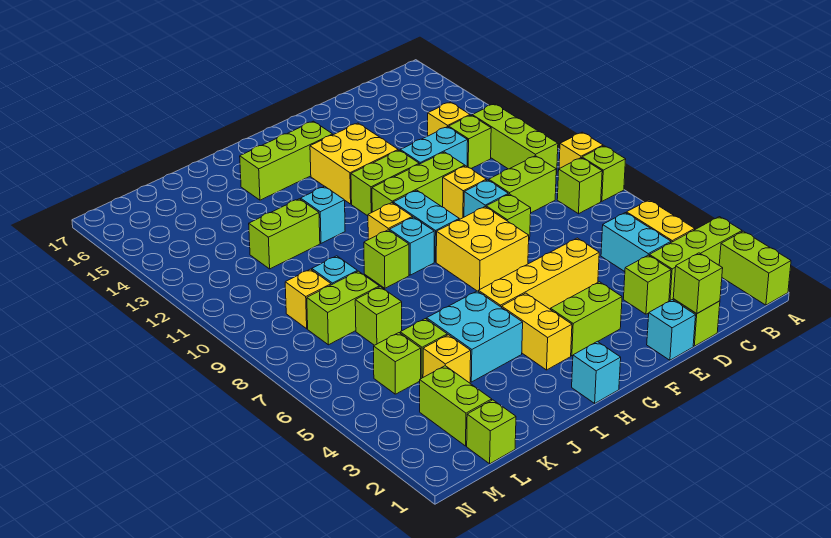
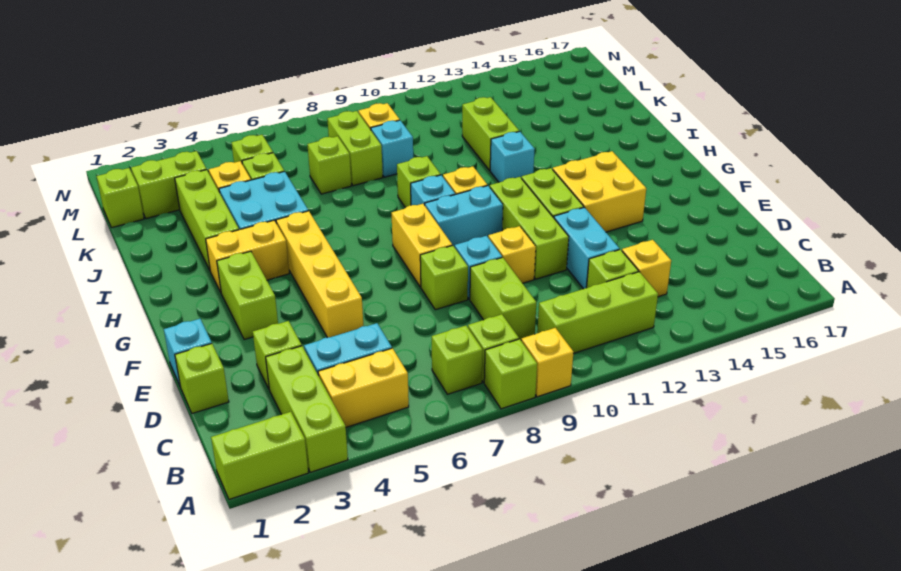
lime brick D1 level 2 -> lime brick B7 level 1
yellow brick F7:G8 level 1 -> yellow brick F8:G8 level 1
lime brick G15:I15 level 1 -> lime brick I3:K3 level 1
cyan brick H1 level 1 -> none

